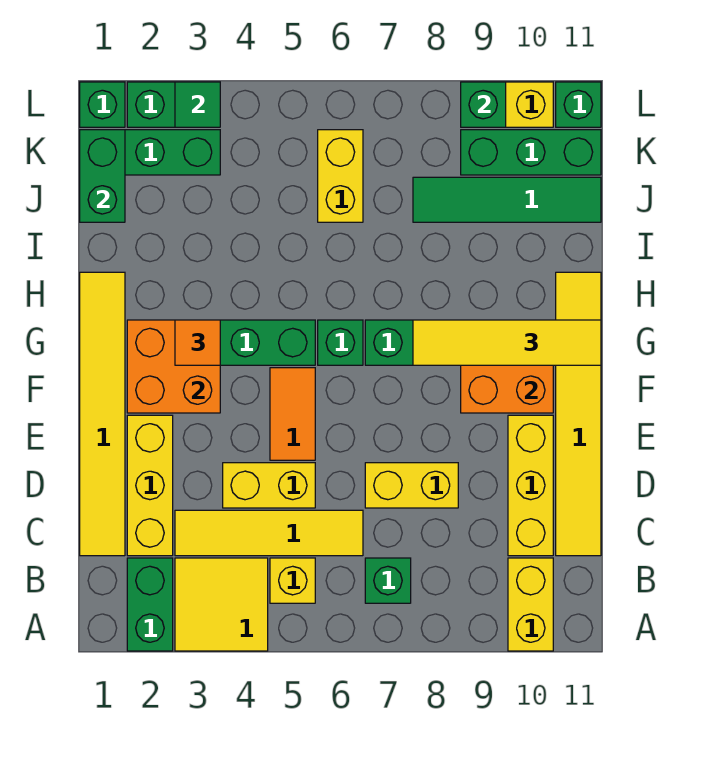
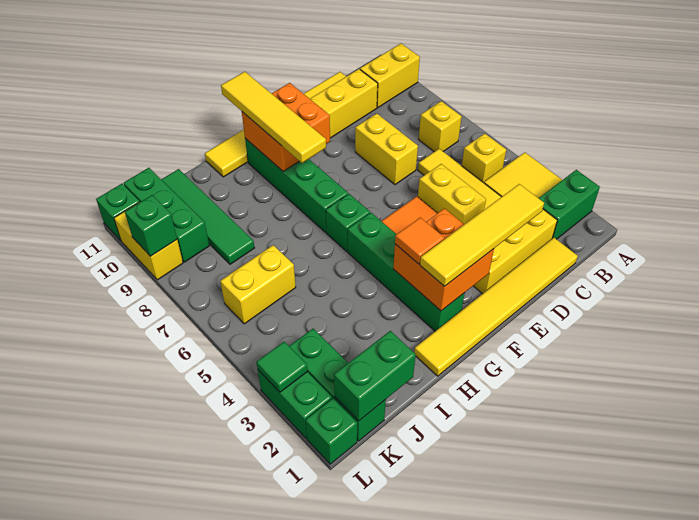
green brick B7 level 1 -> yellow brick B7 level 1
none -> yellow tile D2:G2 level 3

